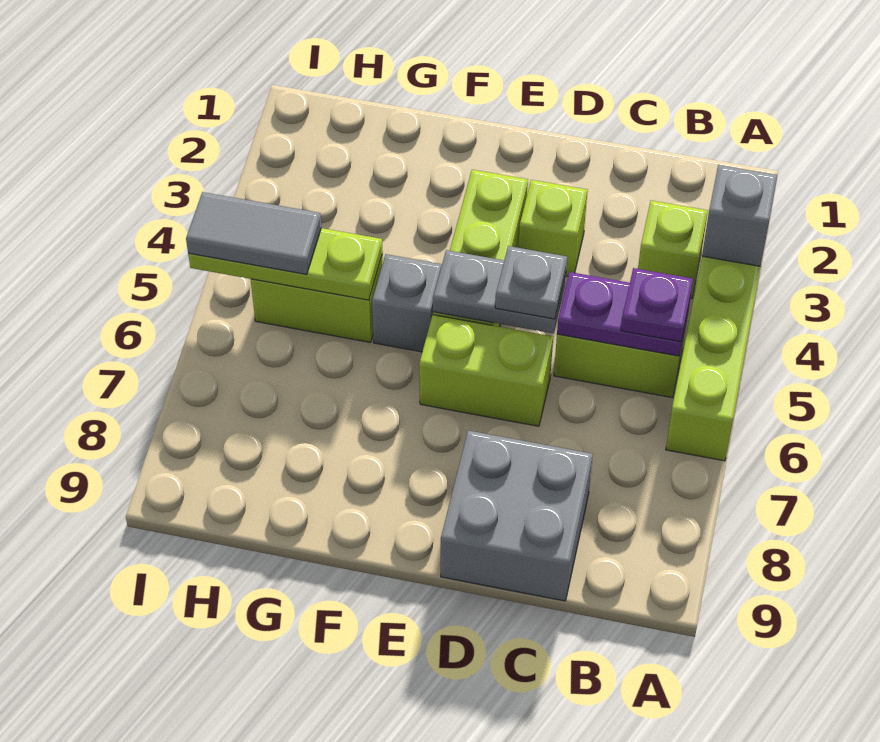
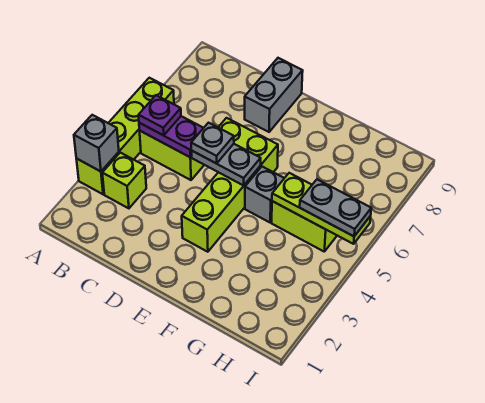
grey brick C8:D9 level 1 -> grey brick D8:D9 level 1
lime brick D3 level 1 -> none
grey tile H5:I5 level 3 -> grey plate H5:I5 level 3

